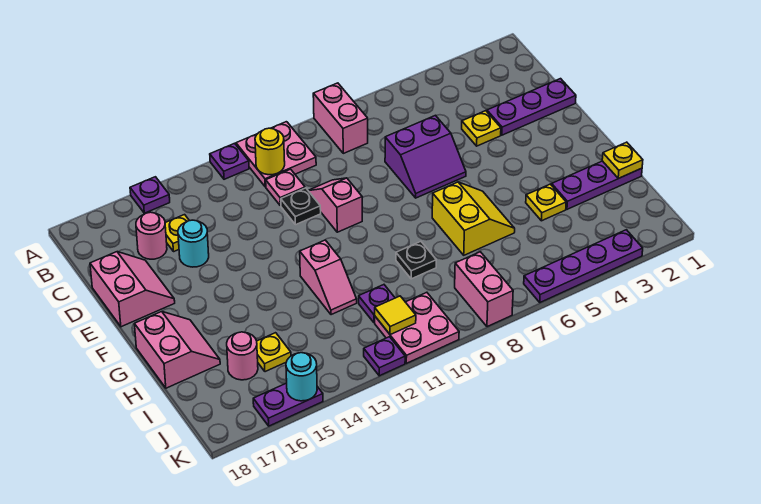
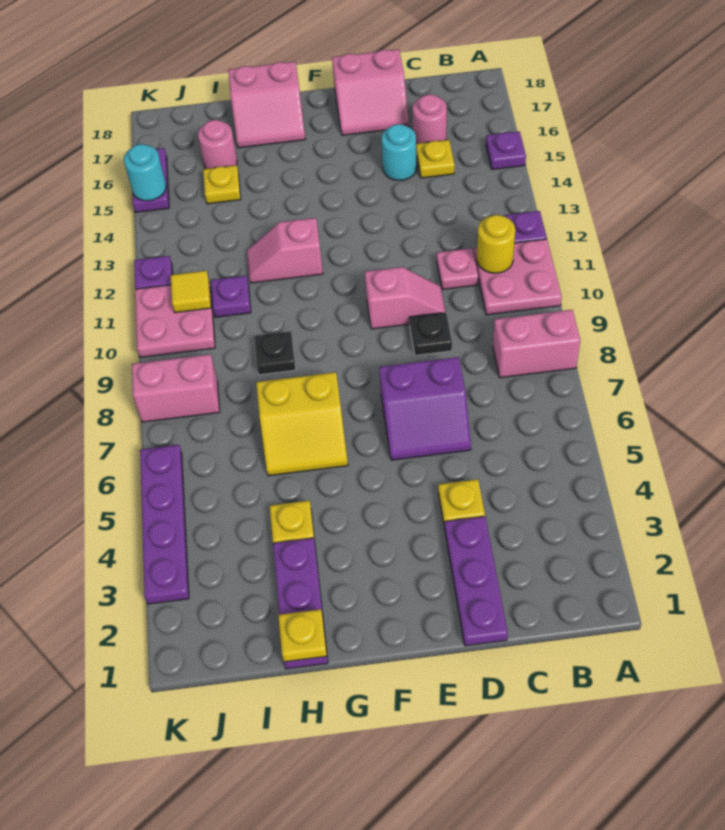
purple slope D6:E7 level 1 top D -> purple slope D6:E7 level 1 top 7
black plate D11 level 1 -> black plate D9 level 1

